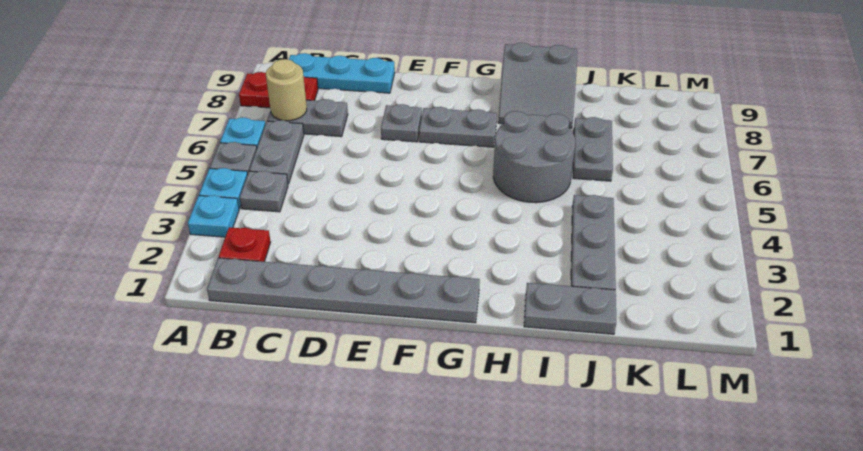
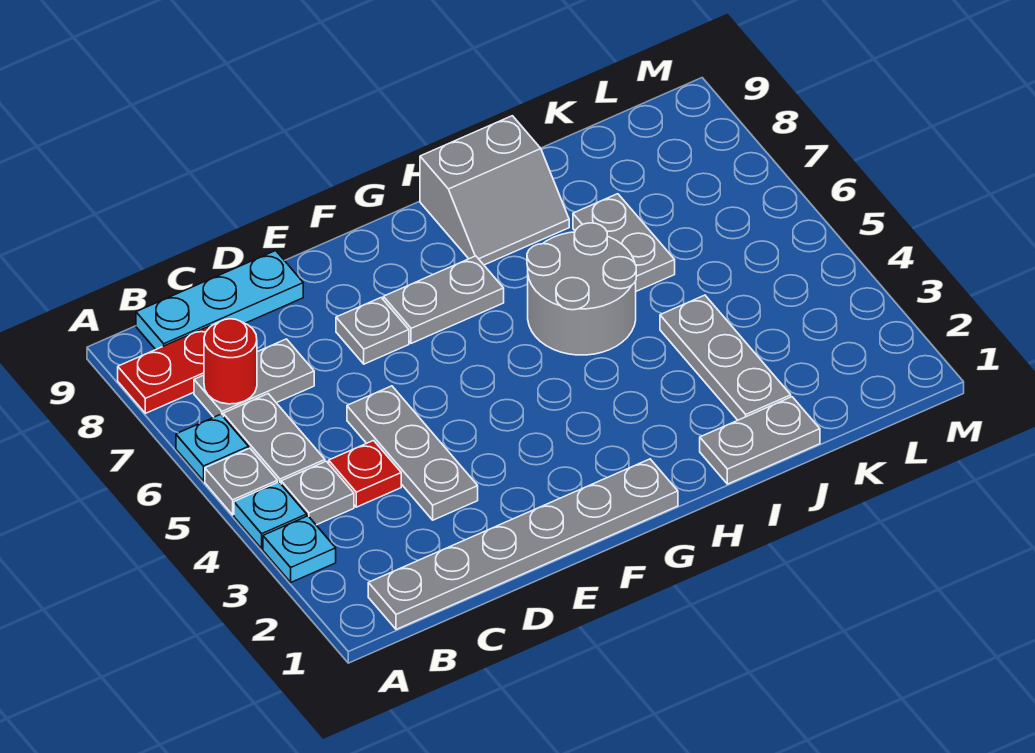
red plate B2 level 1 -> red plate C4 level 1
tan round brick B7 level 2 -> red round brick B7 level 2
none -> grey plate D3:D5 level 1

